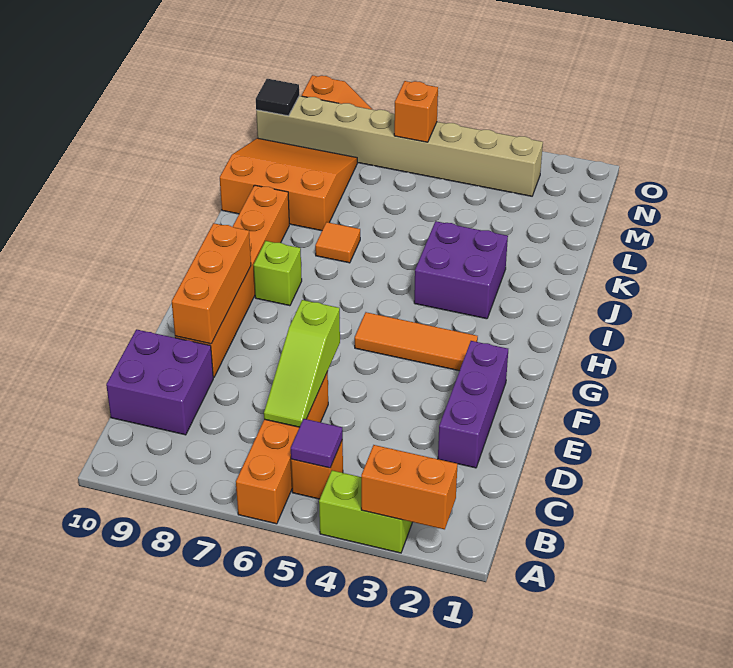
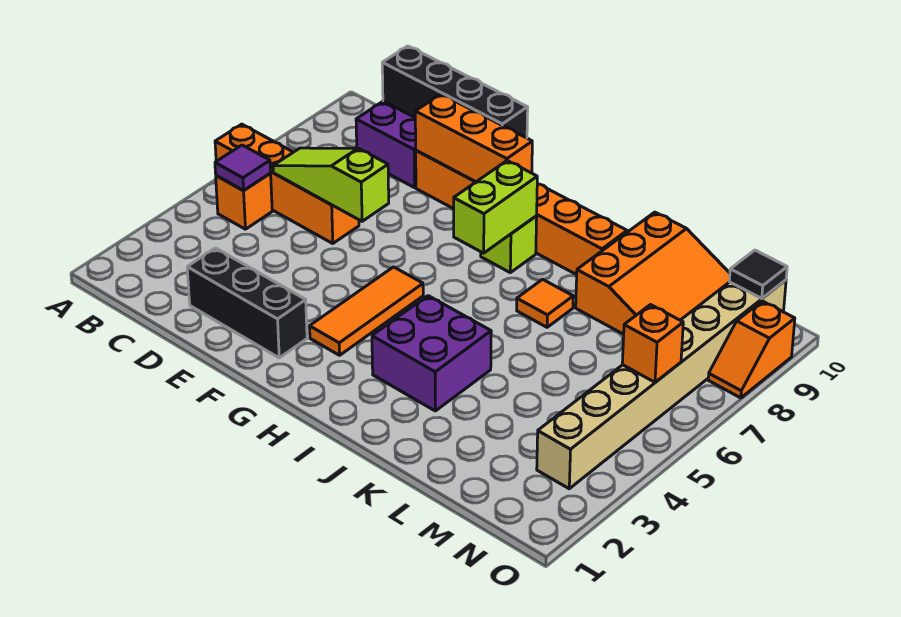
orange brick A2:A3 level 2 -> none
lime brick A3:A4 level 1 -> lime brick H7:H8 level 2
none -> black brick C10:F10 level 2
purple brick D2:F2 level 1 -> black brick D2:F2 level 1

